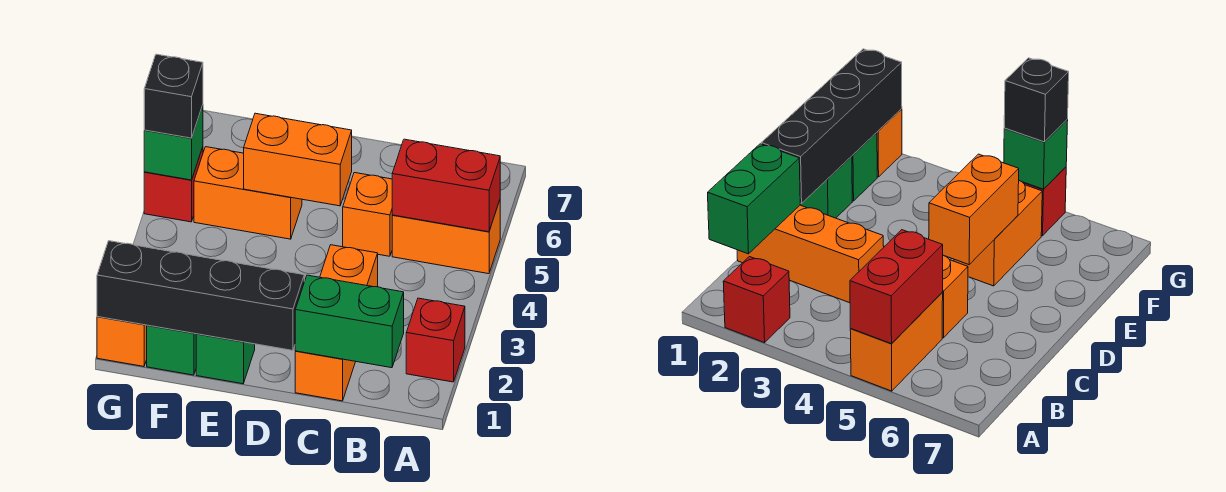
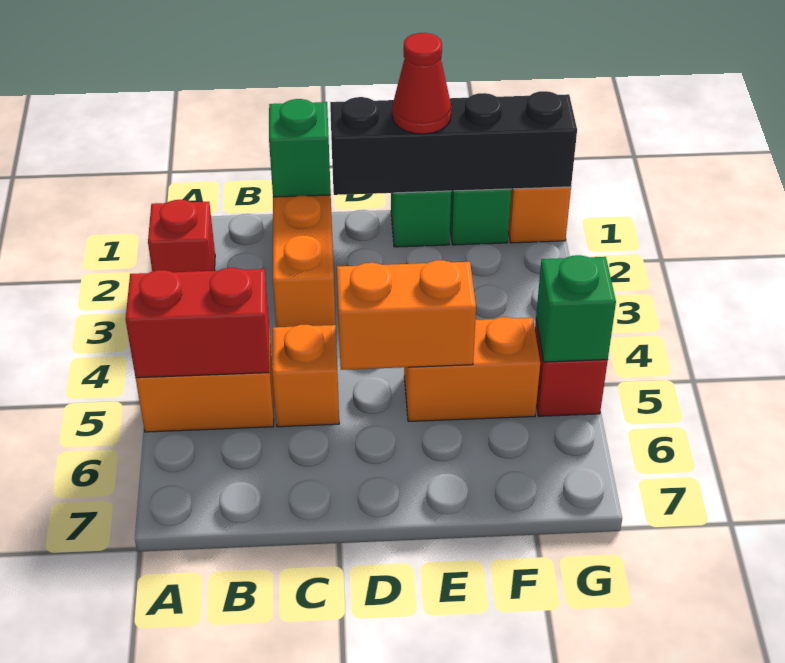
green brick B1:C1 level 2 -> green brick C1 level 2
none -> red cone E1 level 3
black brick G5 level 3 -> none

